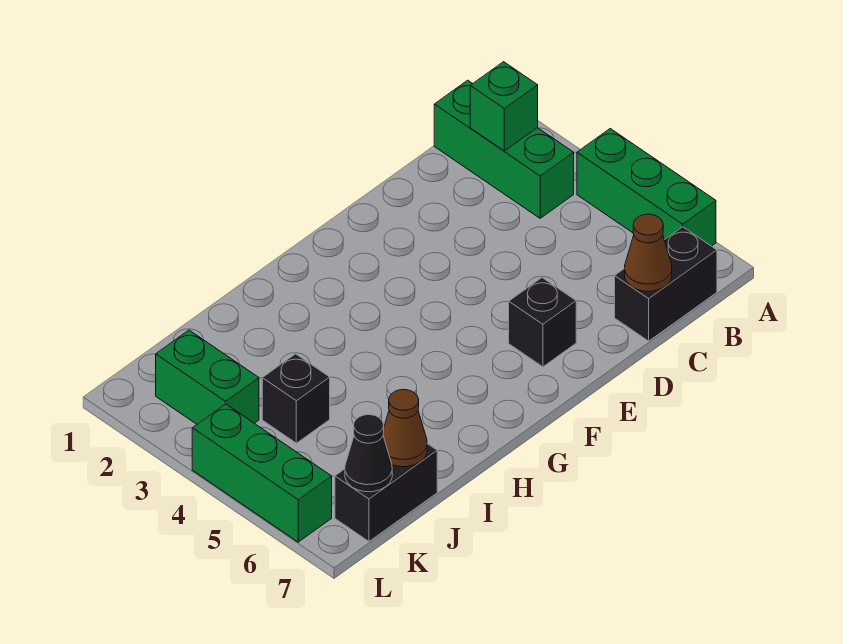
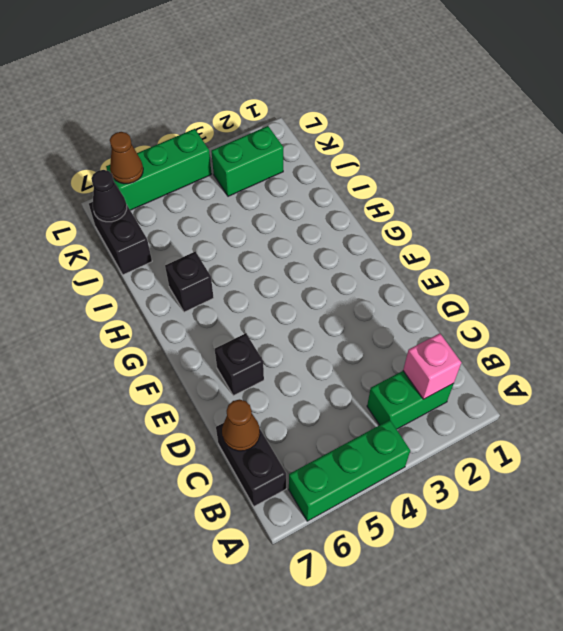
green brick B1:B3 level 1 -> green brick B2:B3 level 1
green brick B2 level 2 -> pink brick B2 level 2
black brick J4 level 1 -> black brick H6 level 1
brown cone J7 level 2 -> brown cone L6 level 2

